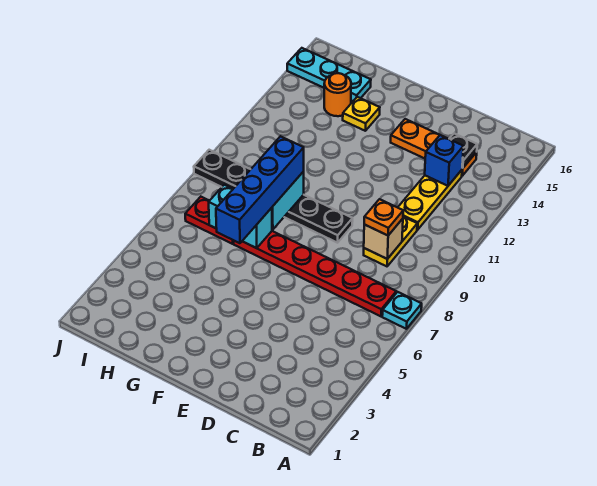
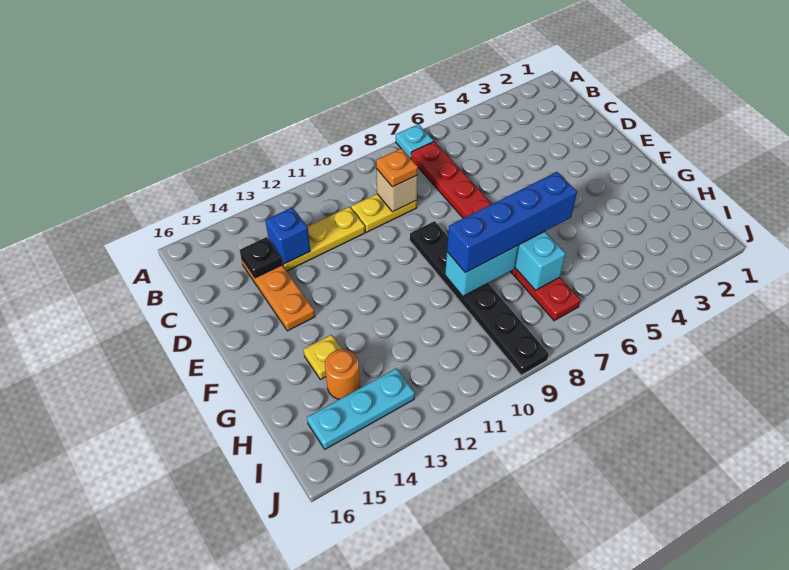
cyan plate H15:J15 level 1 -> cyan plate I13:I15 level 1

